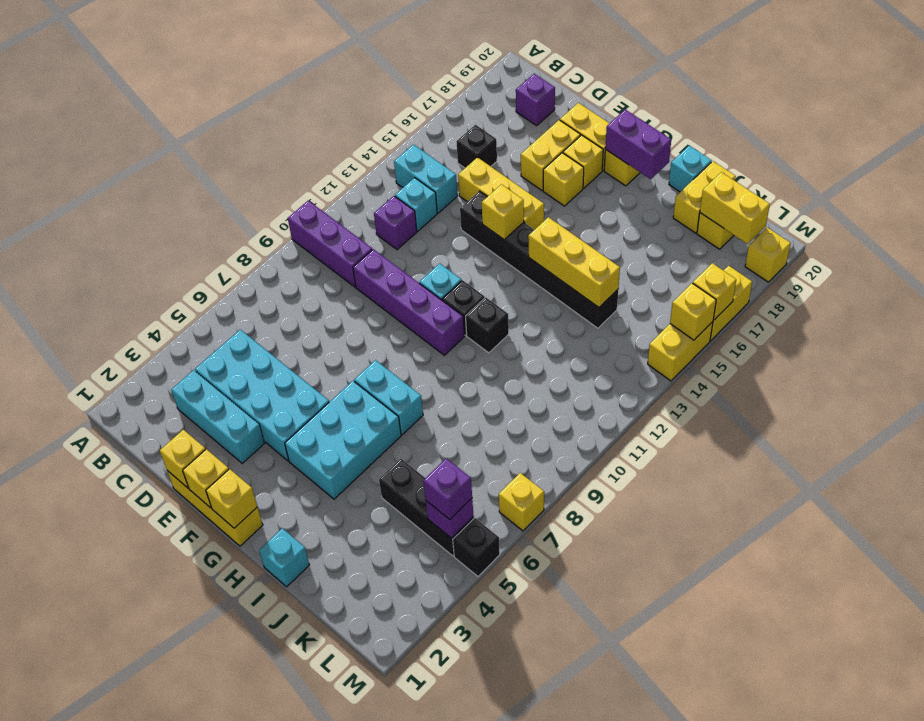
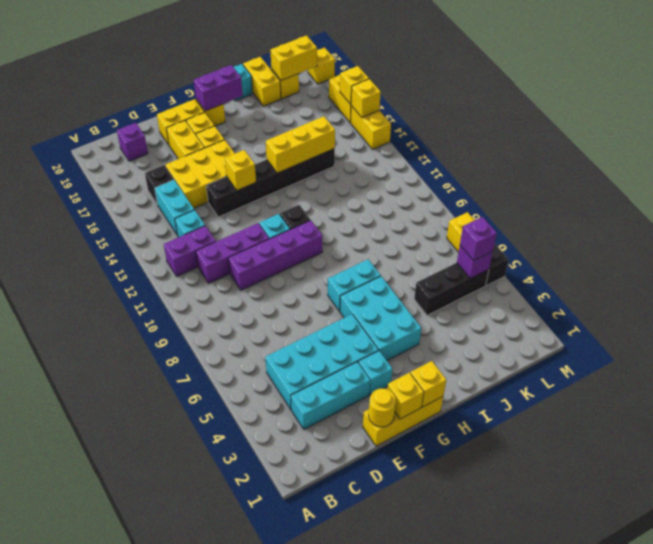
purple brick A10:C10 level 1 -> purple brick C11:E11 level 1
cyan brick B14:C14 level 1 -> cyan brick C14:C15 level 1
purple brick C12 level 1 -> purple brick B12:C12 level 1
yellow brick D15:F15 level 1 -> yellow brick D15:F16 level 1
yellow brick E1 level 2 -> yellow round brick E1 level 2
black brick H11 level 1 -> none
cyan brick I1 level 1 -> cyan brick F3 level 1

